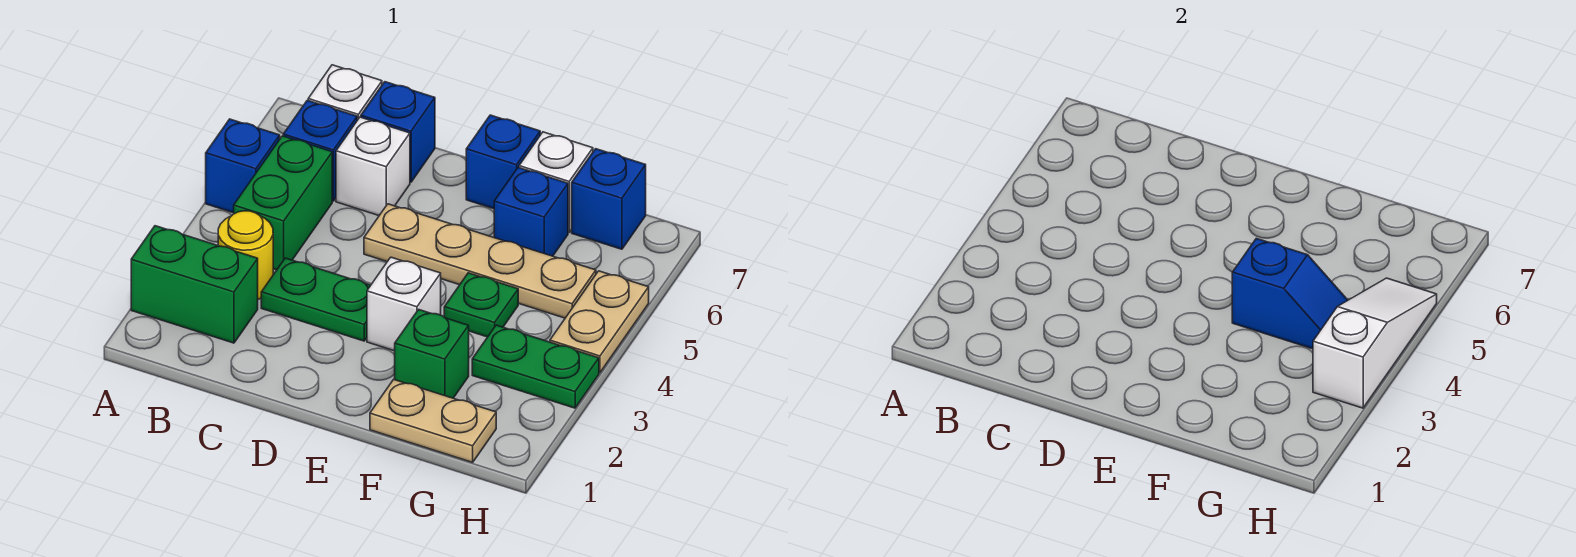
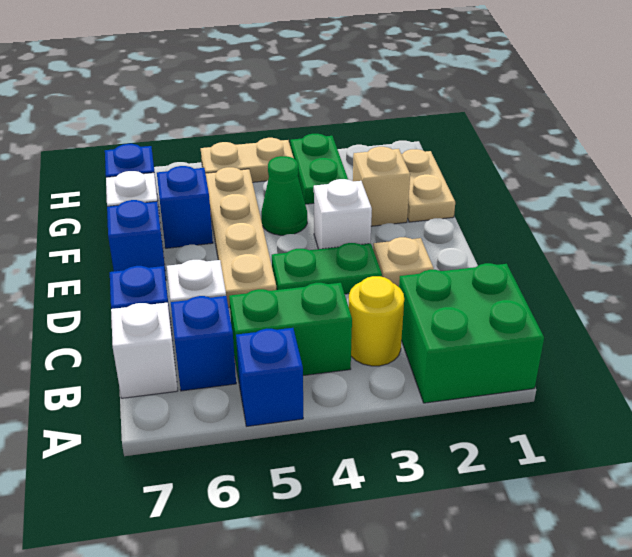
green brick A2:B2 level 1 -> green brick A1:B2 level 1
green plate C3:D3 level 1 -> green plate D3:D4 level 1
none -> tan plate D2 level 1
green brick F2 level 1 -> tan brick F2 level 1
green plate F4 level 1 -> green cone F4 level 1
blue slope F4:G4 level 2 top F -> none
white slope H3:H5 level 2 top 3 -> none

